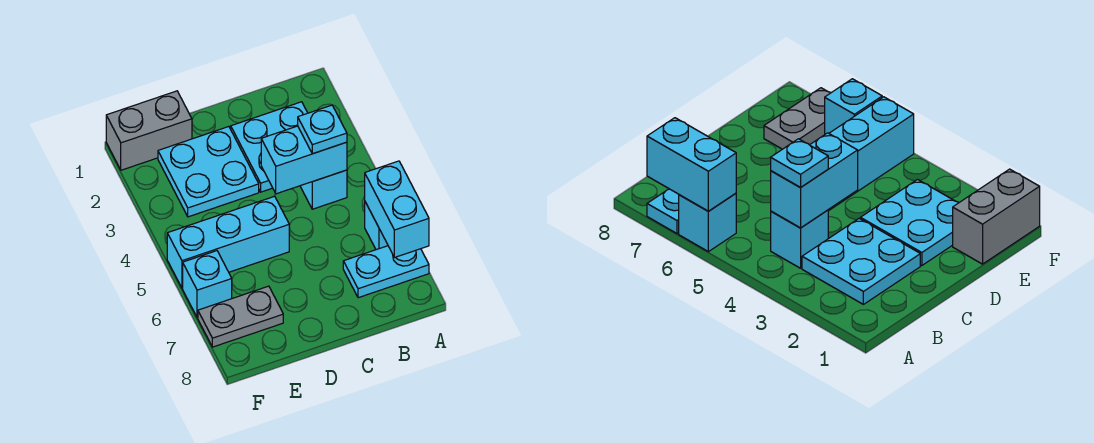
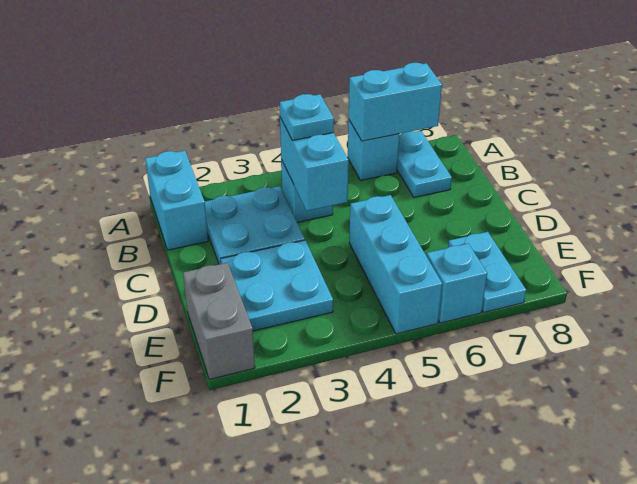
none -> cyan brick A1:B1 level 1
grey plate E7:F7 level 1 -> cyan plate E7:F7 level 1

